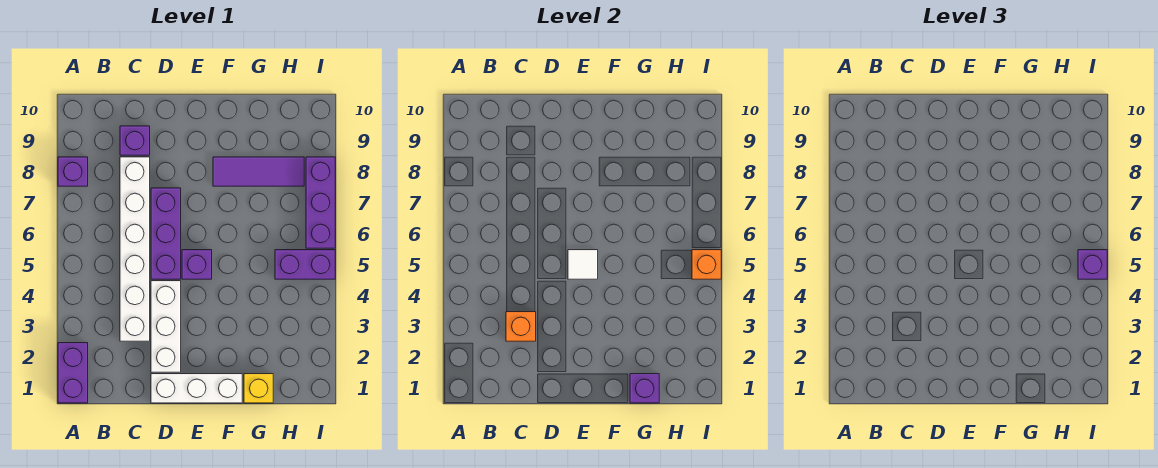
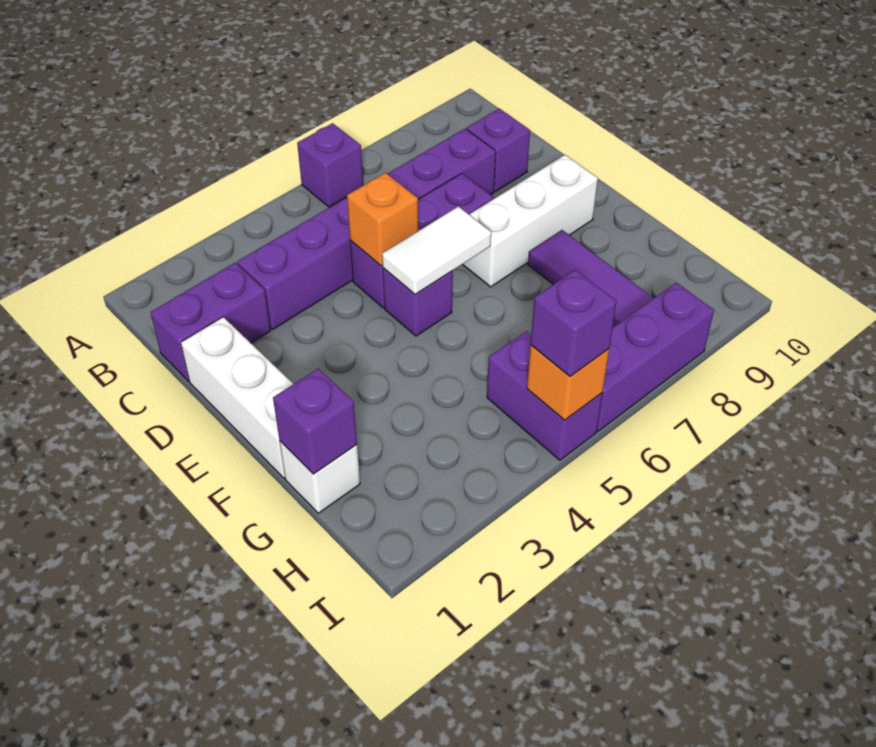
purple brick A1:A2 level 1 -> purple brick C1:C2 level 1
purple brick A8 level 1 -> purple brick A6 level 1
white brick C3:C8 level 1 -> purple brick C3:C8 level 1
orange brick C3 level 2 -> orange brick D5 level 2
white brick D2:D4 level 1 -> white brick E7:E9 level 1
white tile E5 level 2 -> white tile E5:E6 level 2
yellow brick G1 level 1 -> white brick G1 level 1

